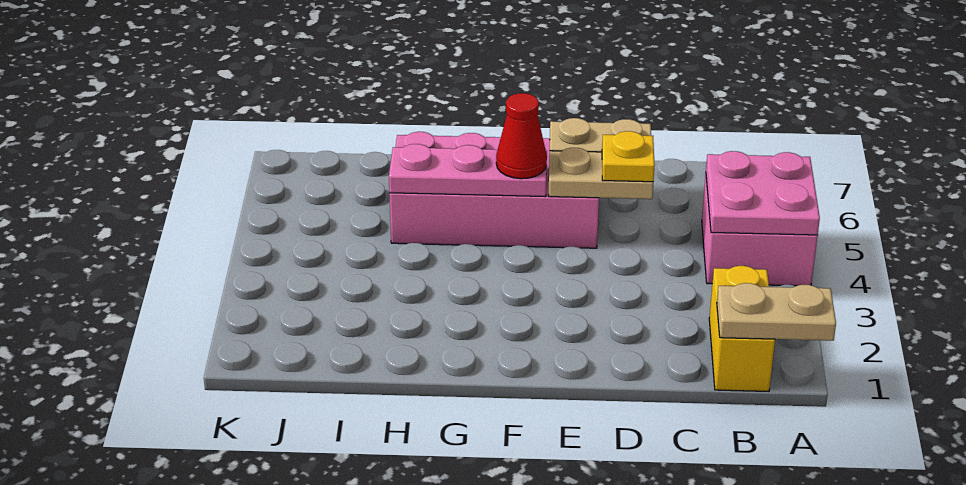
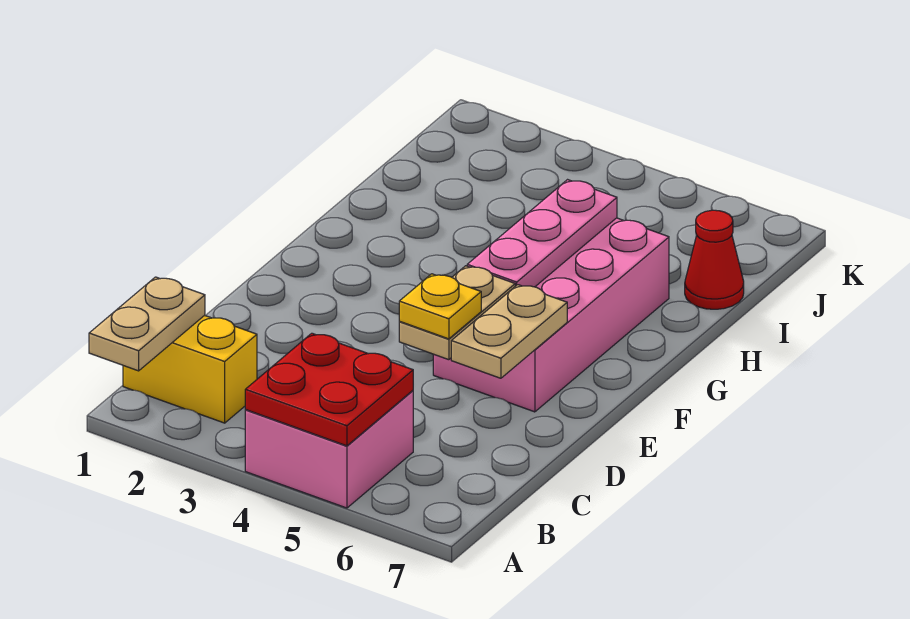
pink plate A4:B5 level 2 -> red plate A4:B5 level 2
red cone F5 level 3 -> red cone I7 level 1

